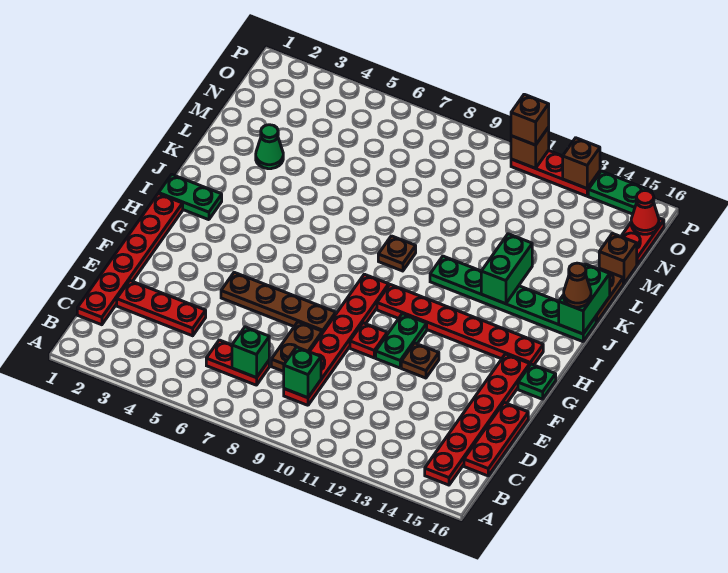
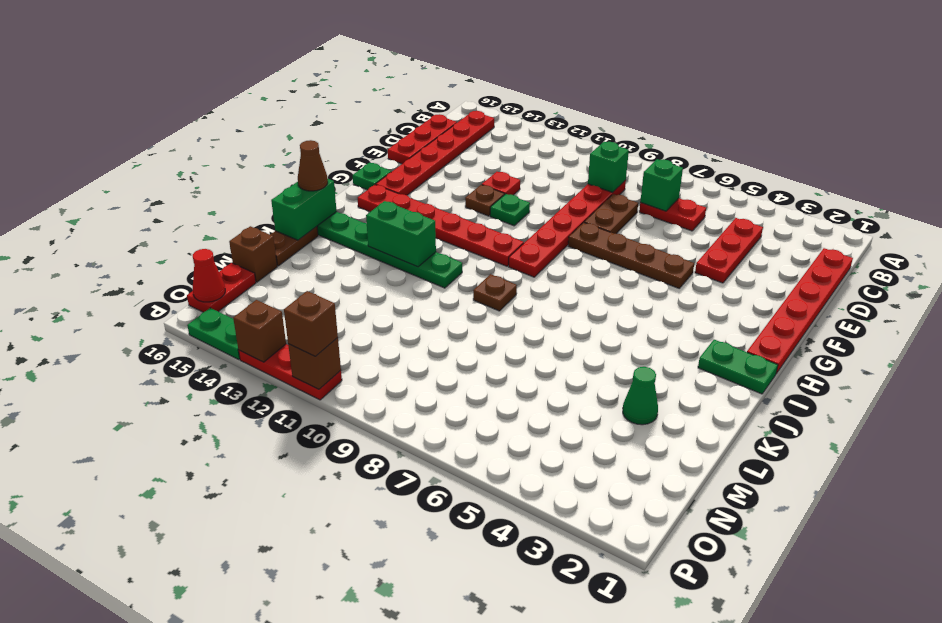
red plate D2:D4 level 1 -> red plate C4:E4 level 1
red plate F10 level 1 -> red plate E12 level 1
green plate F11:G11 level 1 -> green plate F11 level 1
green brick J13:K13 level 2 -> green brick J12:J13 level 2

